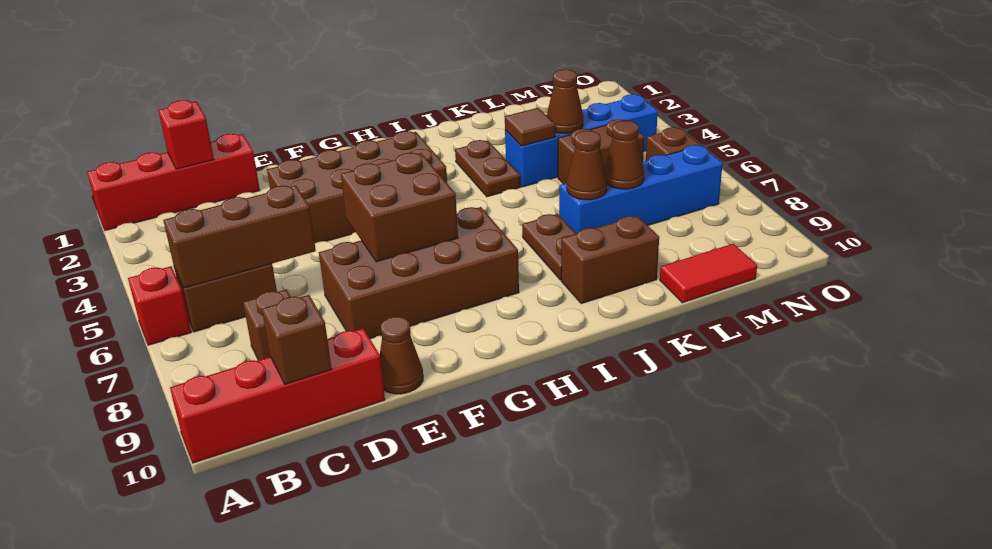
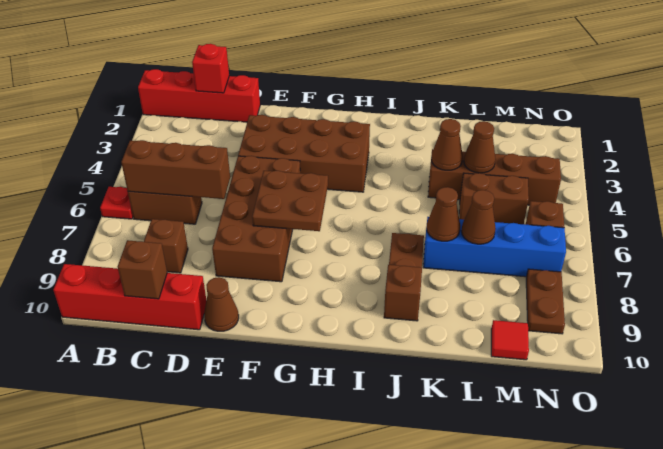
red brick A6 level 1 -> red plate A6 level 1
brown brick E7:H8 level 1 -> brown brick E5:F8 level 1
brown brick F6:G7 level 2 -> brown plate F6:G7 level 2
brown plate J3:J4 level 1 -> brown plate N8:N9 level 1
brown brick J9:K9 level 1 -> brown brick J9 level 1
blue brick K4:N4 level 1 -> brown brick K4:N4 level 1
brown tile K4 level 2 -> brown cone K4 level 2
red tile L10:M10 level 1 -> red tile M10 level 1

